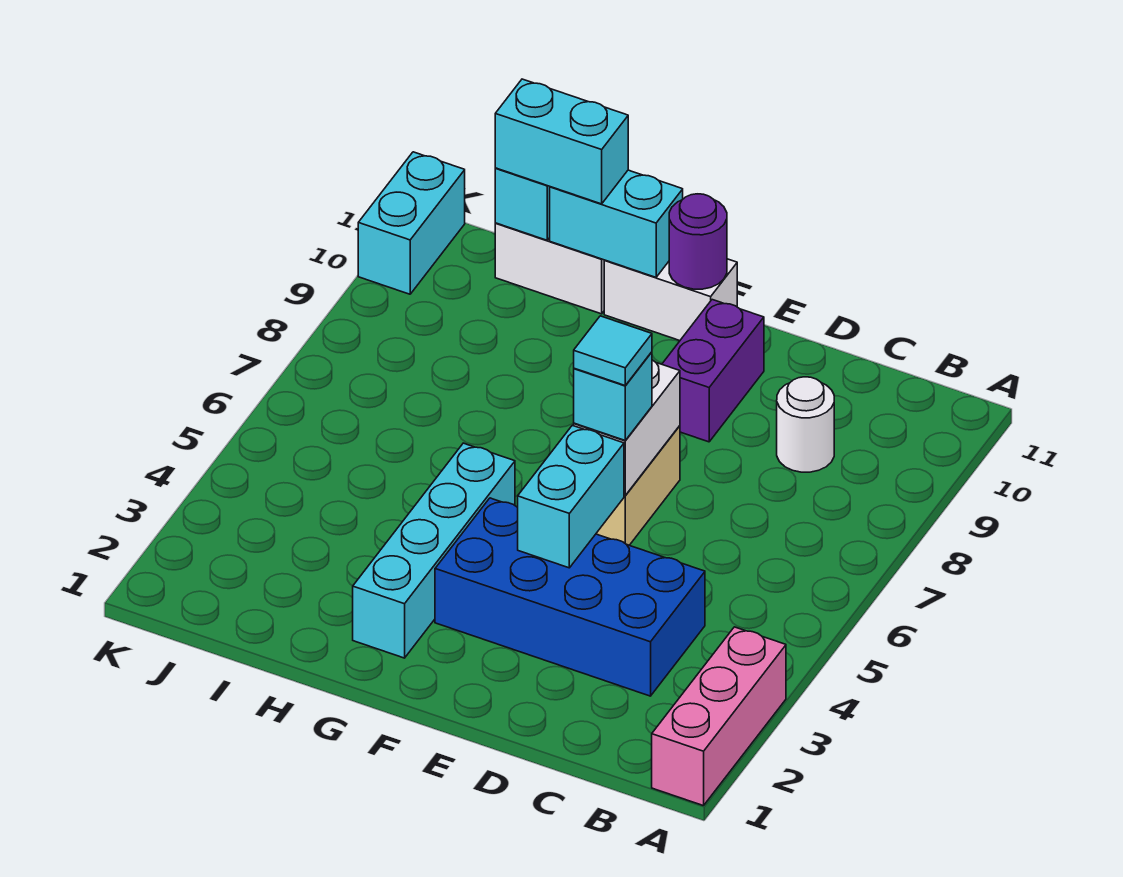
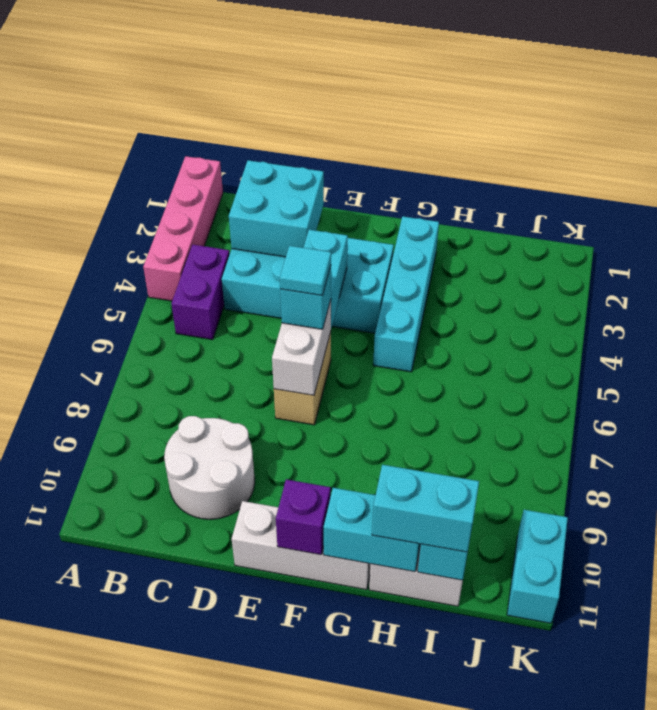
pink brick A1:A3 level 1 -> pink brick A1:A4 level 1
none -> cyan brick C2:D3 level 2
blue brick C3:F4 level 1 -> cyan brick C3:F4 level 1
white round brick C9 level 1 -> white round brick C9:D10 level 1
purple brick E9:E10 level 1 -> purple brick B4:B5 level 1
white brick F11:G11 level 1 -> white brick E11:G11 level 1
purple round brick F11 level 2 -> purple brick F11 level 2

